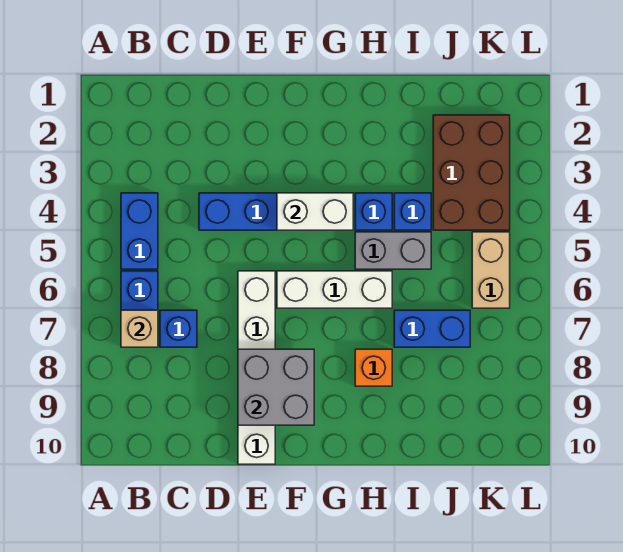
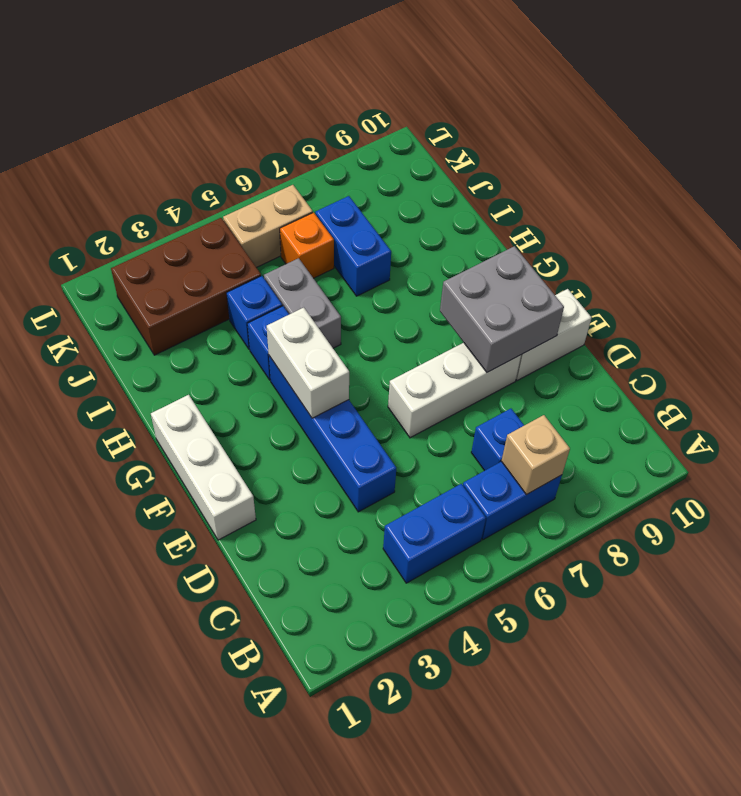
white brick F6:H6 level 1 -> white brick E1:G1 level 1
orange brick H8 level 1 -> orange brick J6 level 1

